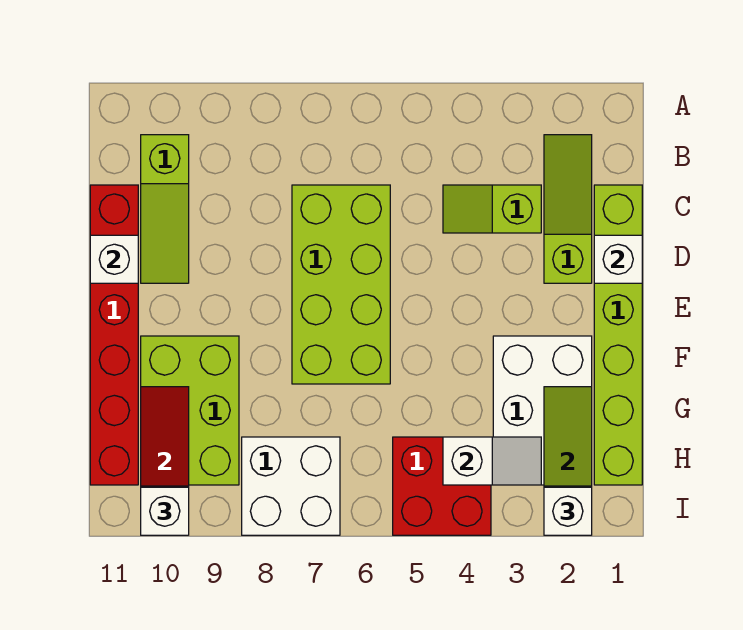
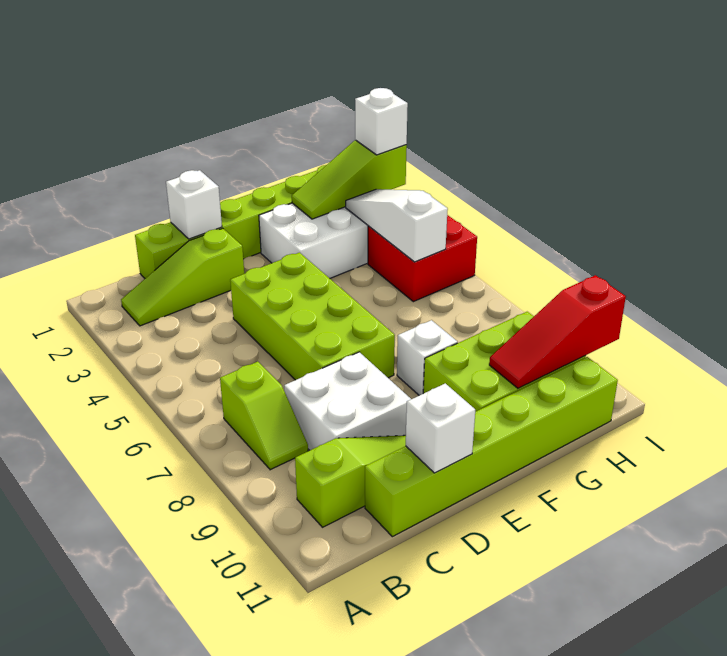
lime slope C3:C4 level 1 top 3 -> lime slope B7:B8 level 1 top 7
lime brick C6:F7 level 1 -> lime brick D4:E7 level 1
red brick C11:H11 level 1 -> lime brick C11:H11 level 1
white slope H3:H4 level 2 top 4 -> white slope H3:H5 level 2 top 5
white brick H7:I8 level 1 -> white brick C8:D9 level 1
white brick I10 level 3 -> white brick F8 level 1

